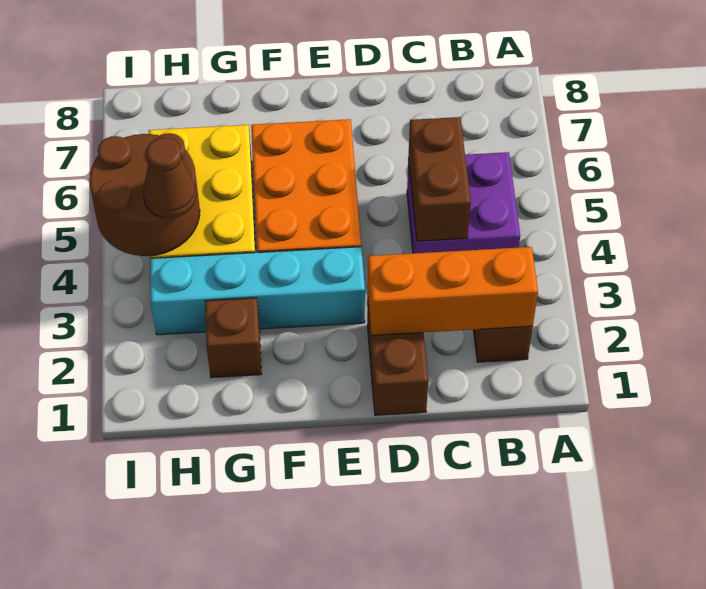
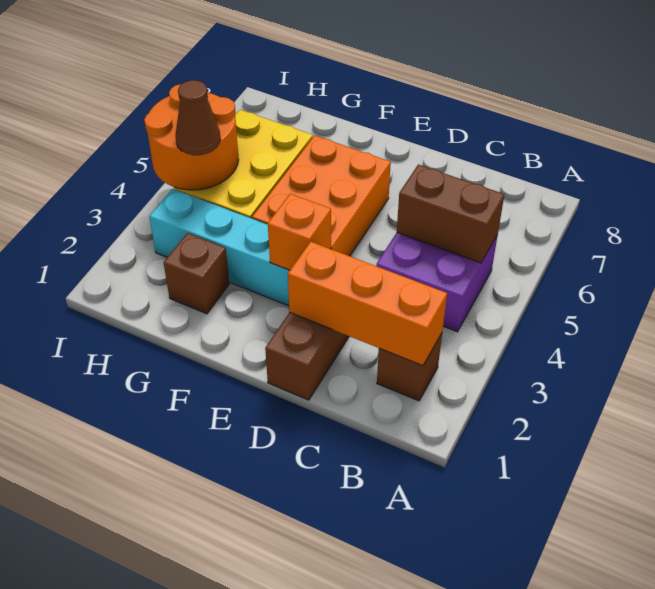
brown brick C4:C5 level 2 -> brown brick B5:C5 level 2
none -> orange brick E3 level 2
brown round brick H4:I5 level 2 -> orange round brick H4:I5 level 2

